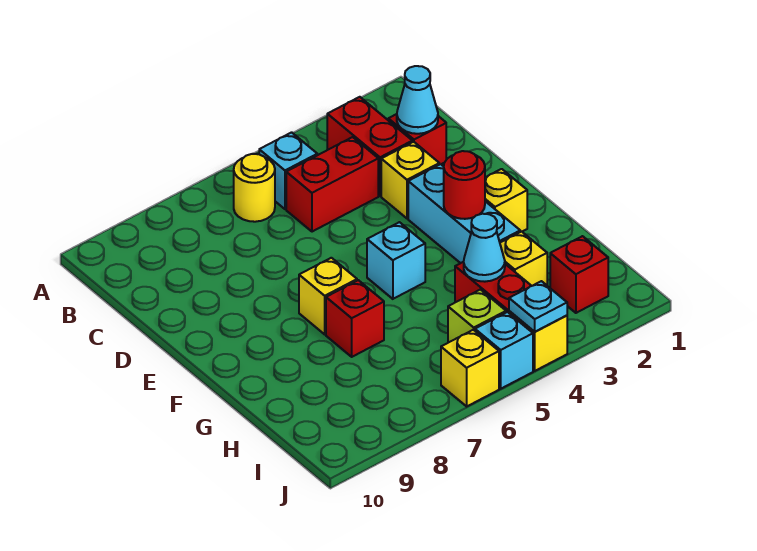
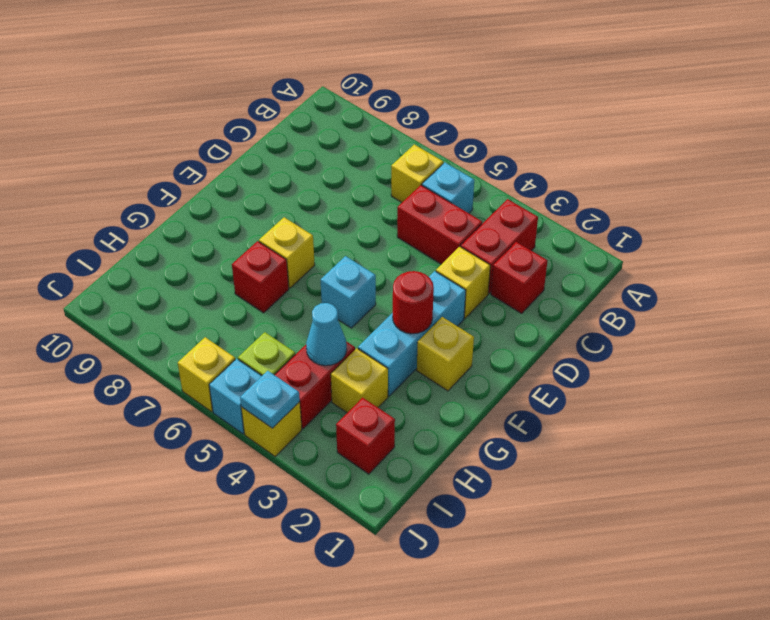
yellow round brick B6 level 1 -> yellow brick B6 level 1
cyan cone C2 level 2 -> none

